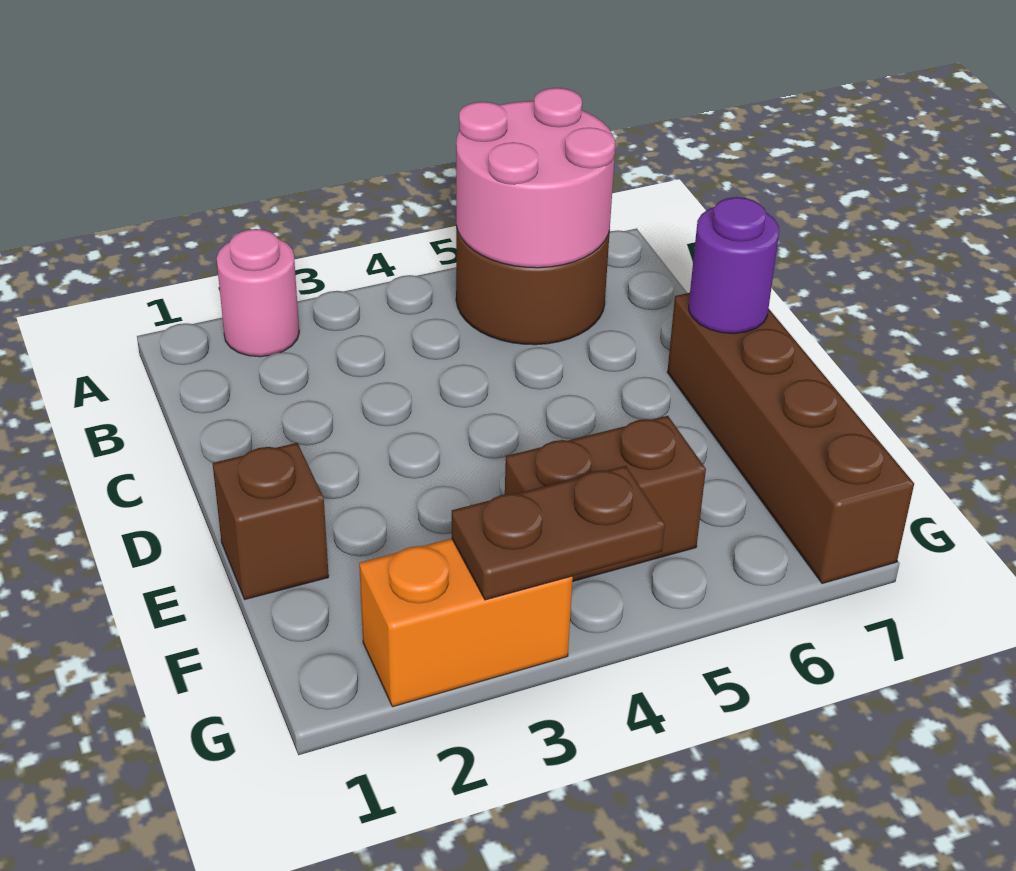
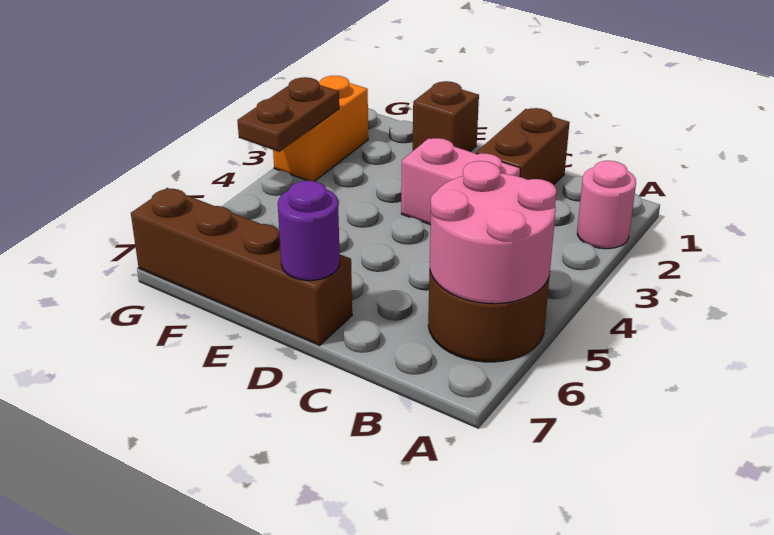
none -> pink brick C3:D3 level 1
brown brick F4:F5 level 1 -> brown brick C1:C2 level 1

